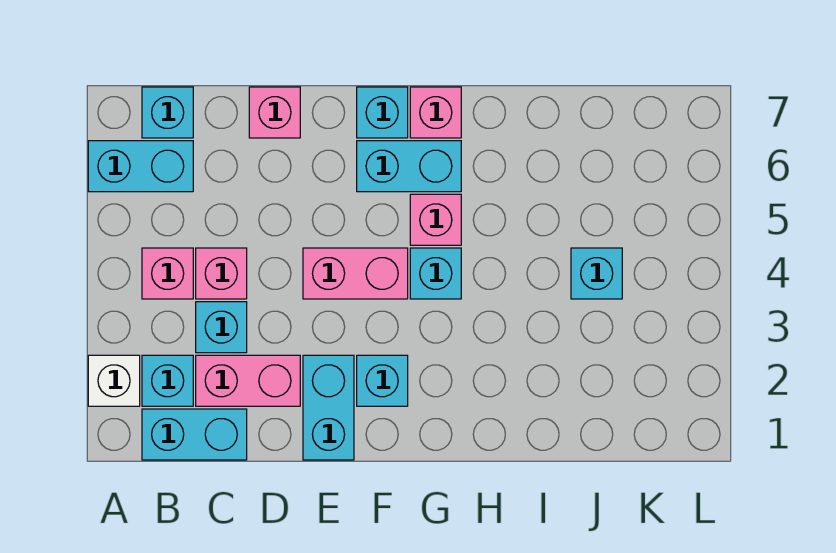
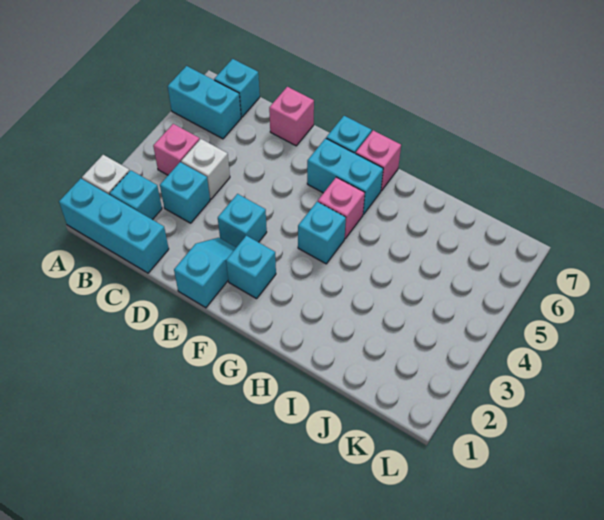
cyan brick B1:C1 level 1 -> cyan brick A1:C1 level 1
pink brick C2:D2 level 1 -> none
pink brick C4 level 1 -> white brick C4 level 1
cyan brick E1:E2 level 1 -> cyan slope E1:E2 level 1 top 1
pink brick E4:F4 level 1 -> none
cyan brick J4 level 1 -> cyan brick E3 level 1

